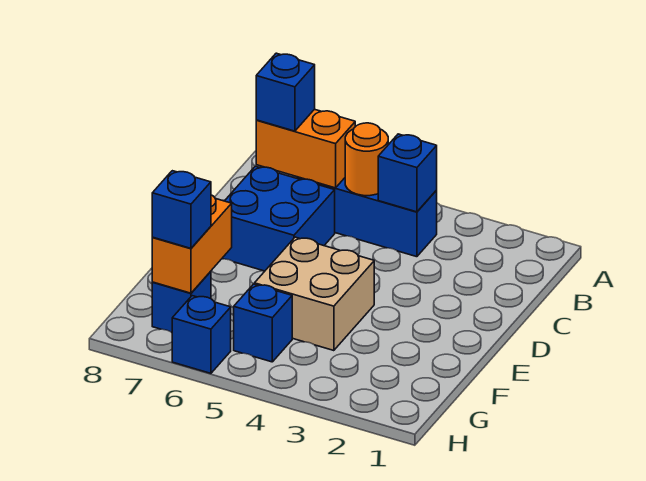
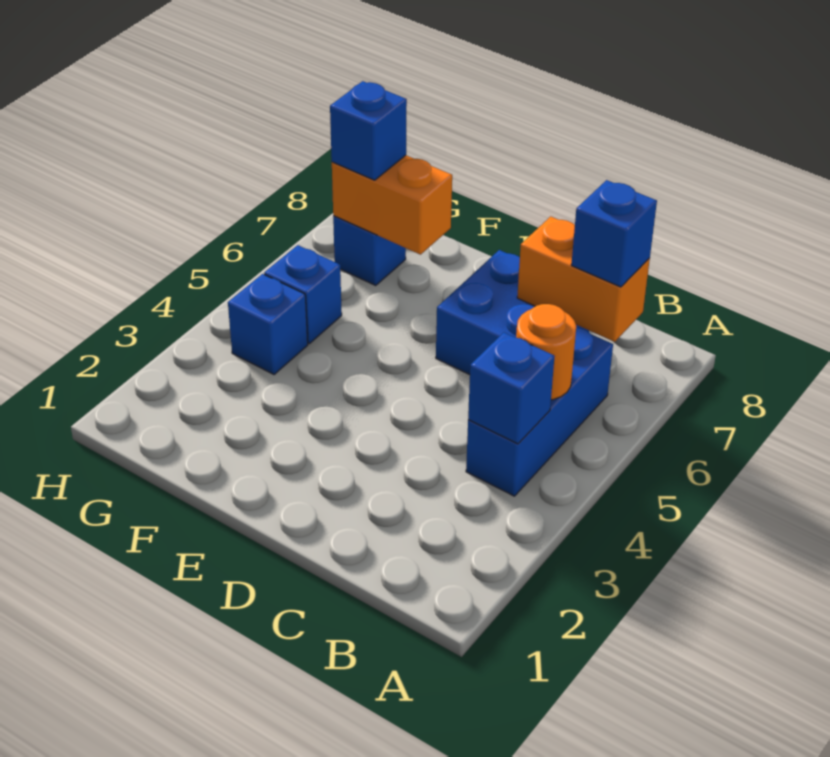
orange brick B6:B7 level 2 -> orange brick B7:C7 level 2
tan brick E4:F5 level 1 -> none
blue brick H6 level 1 -> blue brick G4 level 1

